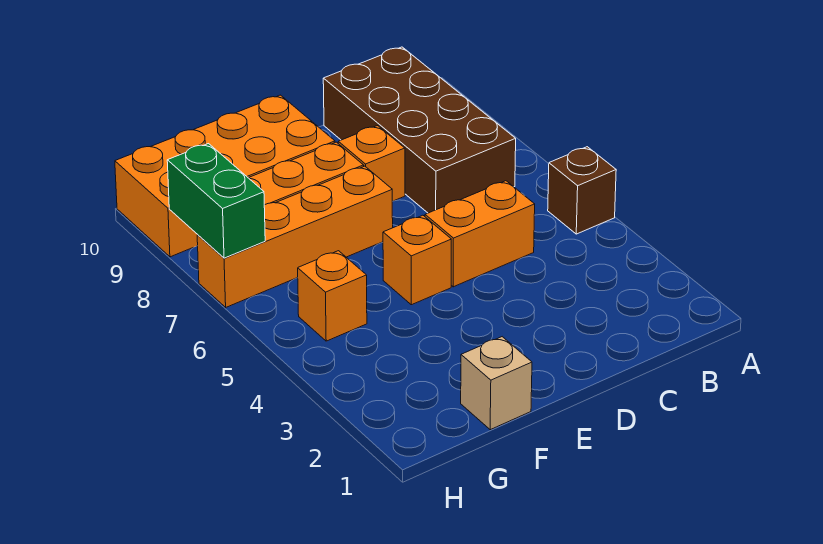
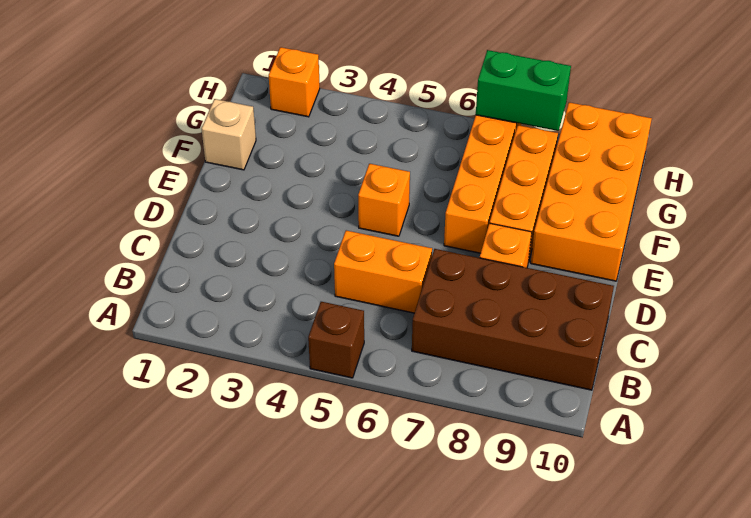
orange brick C5:D5 level 1 -> orange brick C5:C6 level 1
orange brick G5 level 1 -> orange brick H2 level 1

